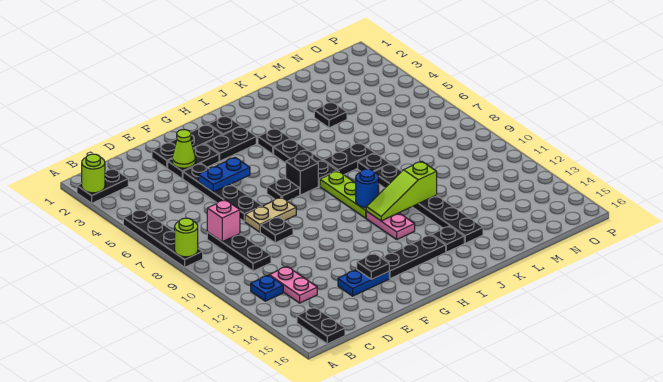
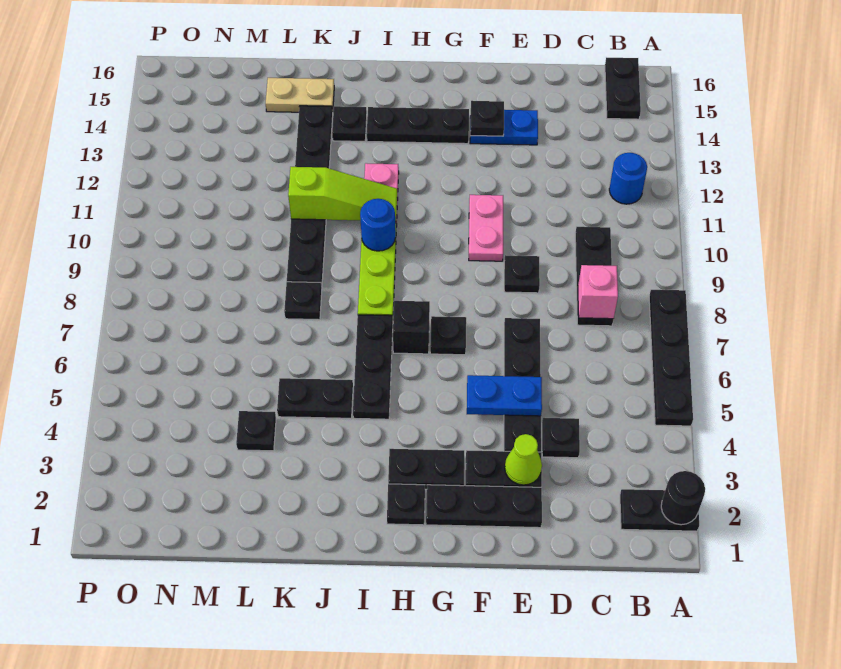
lime round brick A2 level 2 -> black round brick A2 level 2
lime round brick A8 level 2 -> none
blue plate B12 level 1 -> blue round brick B12 level 1
pink plate C12:C13 level 1 -> pink plate F10:F11 level 1
tan plate E8:F8 level 1 -> tan plate K15:L15 level 1
black plate I4 level 1 -> black plate D4 level 1
black plate J7:K7 level 1 -> black plate J5:K5 level 1

